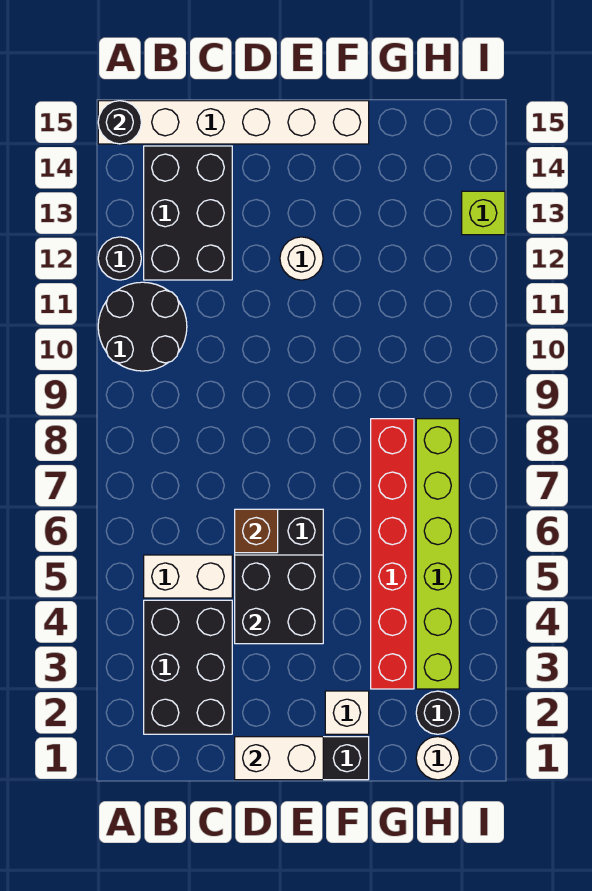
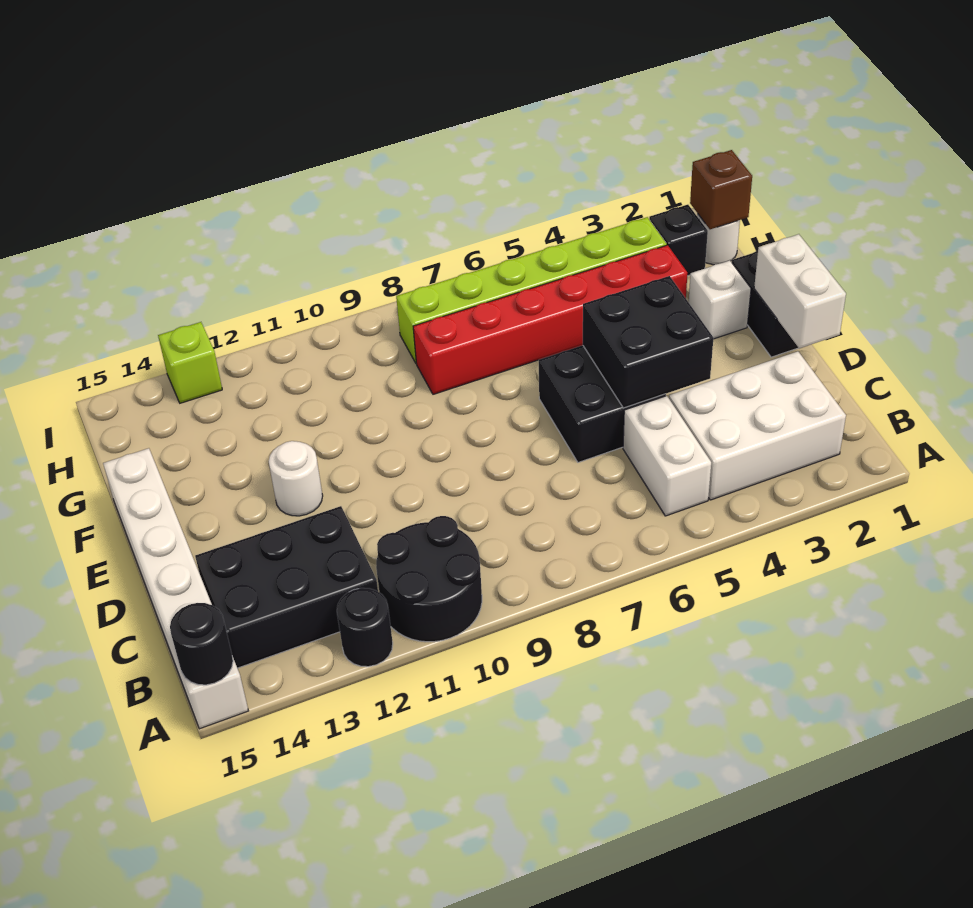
black brick B2:C4 level 1 -> white brick B2:C4 level 1
brown brick D6 level 2 -> brown brick H1 level 2
black round brick H2 level 1 -> black brick H2 level 1

